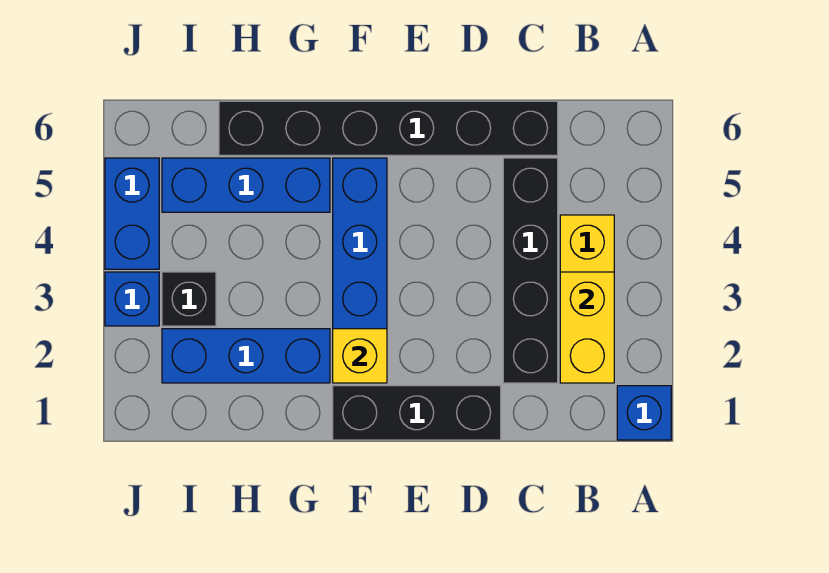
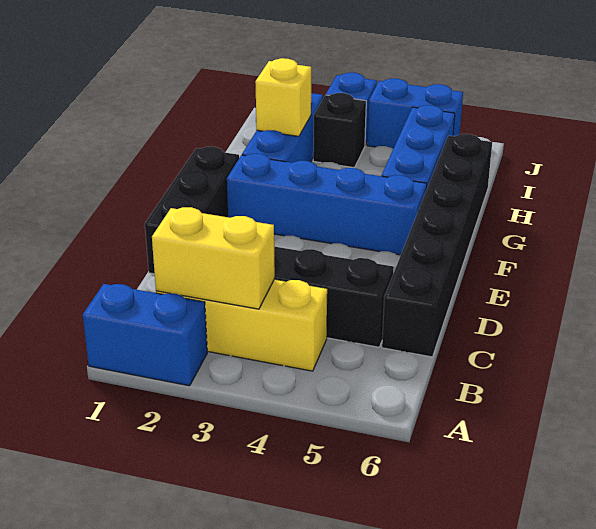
blue brick A1 level 1 -> blue brick A1:A2 level 1
yellow brick F2 level 2 -> yellow brick H2 level 2

